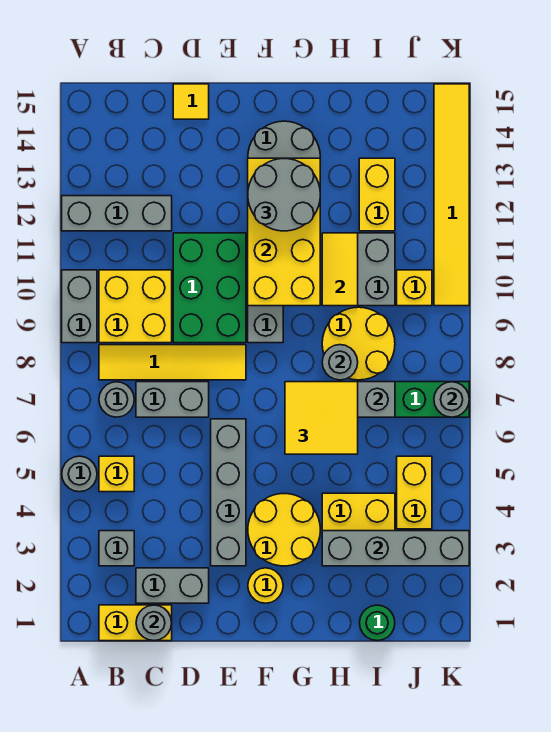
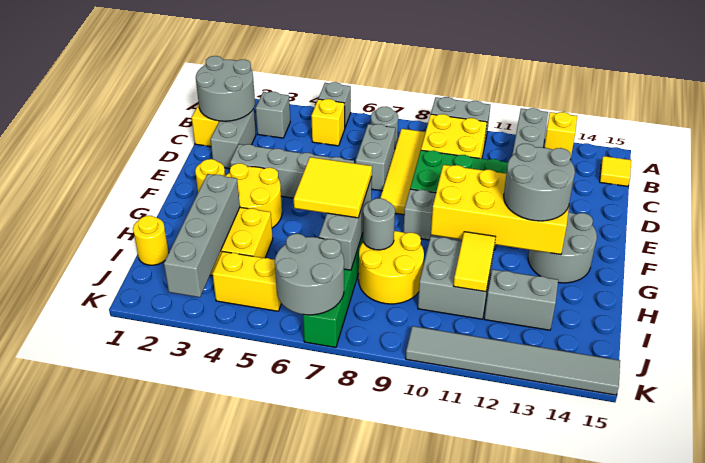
grey round brick A5 level 1 -> grey brick A5 level 1
grey round brick C1 level 2 -> grey round brick B1:C2 level 2
yellow tile D15 level 1 -> yellow tile B15 level 1
yellow tile H10:H11 level 2 -> yellow tile H11:I11 level 2
green round brick I1 level 1 -> yellow round brick I1 level 1
yellow brick I12:I13 level 1 -> grey brick I12:I13 level 1
yellow brick J10 level 1 -> yellow brick A13 level 1
grey round brick K7 level 2 -> grey round brick J6:K7 level 2
yellow tile K10:K15 level 1 -> grey tile K10:K15 level 1

